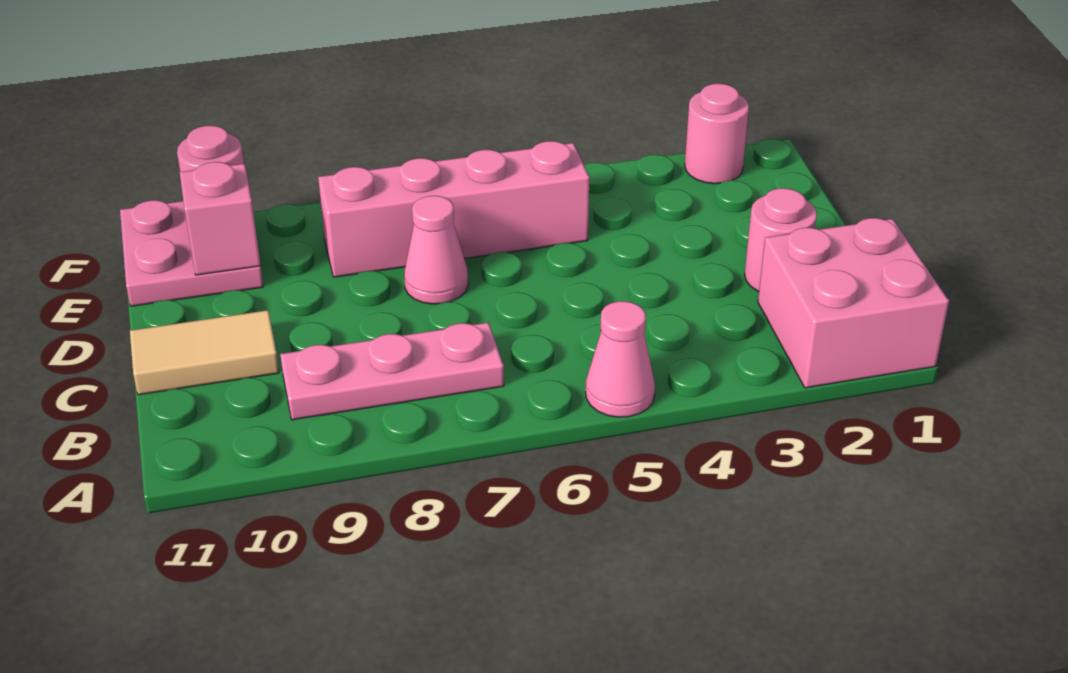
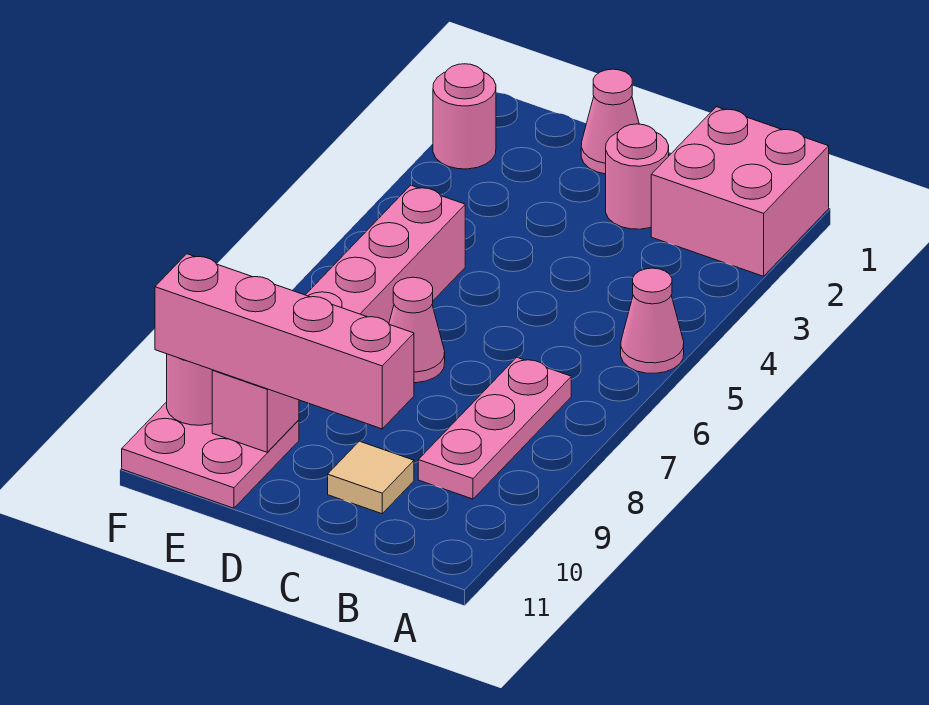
tan tile C10:C11 level 1 -> tan tile C10 level 1
none -> pink brick C10:F10 level 3
none -> pink cone D1 level 1

